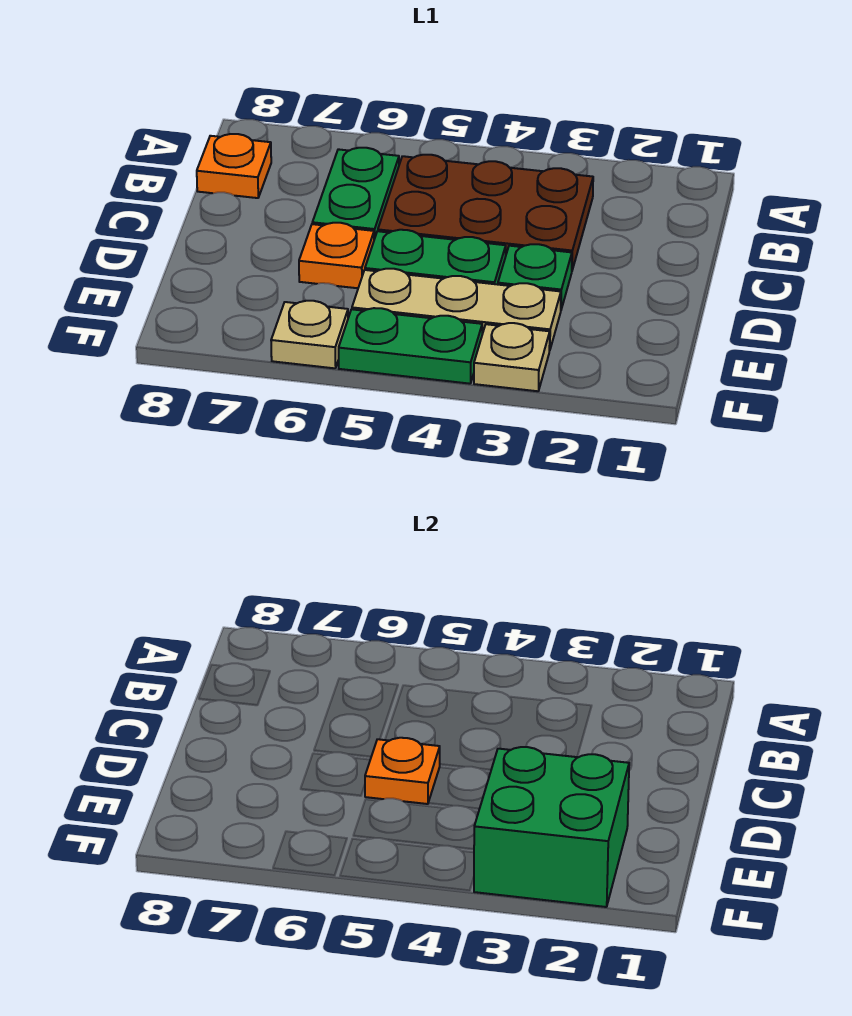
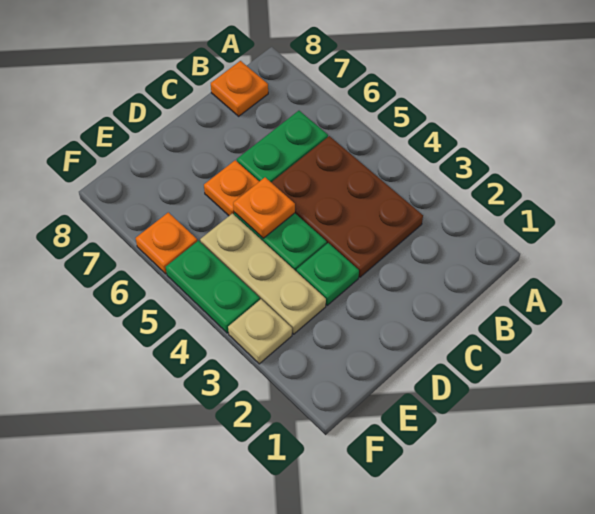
green brick E2:F3 level 2 -> none
tan plate F6 level 1 -> orange plate F6 level 1

